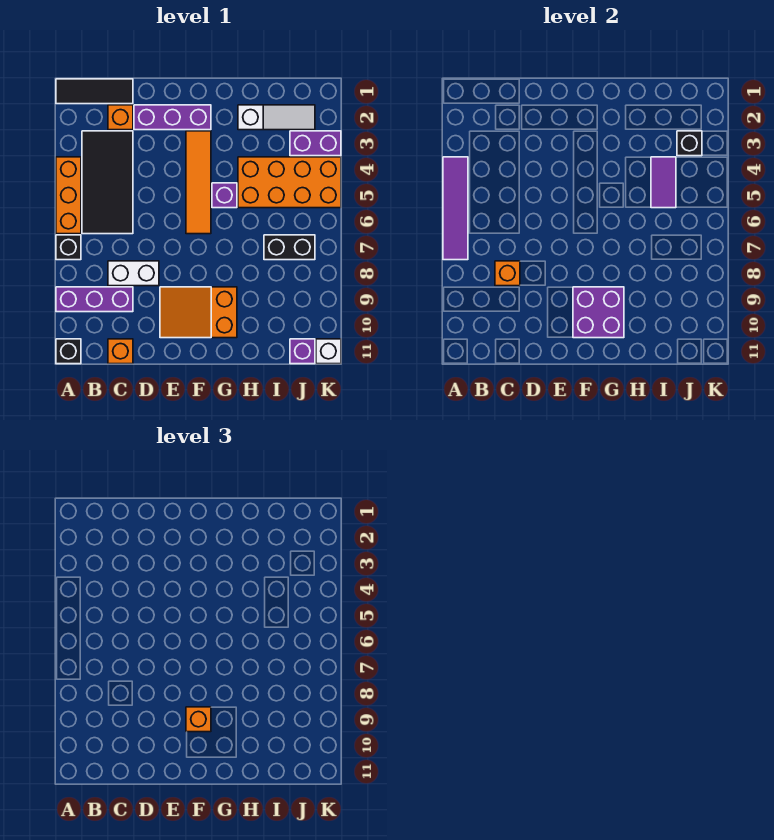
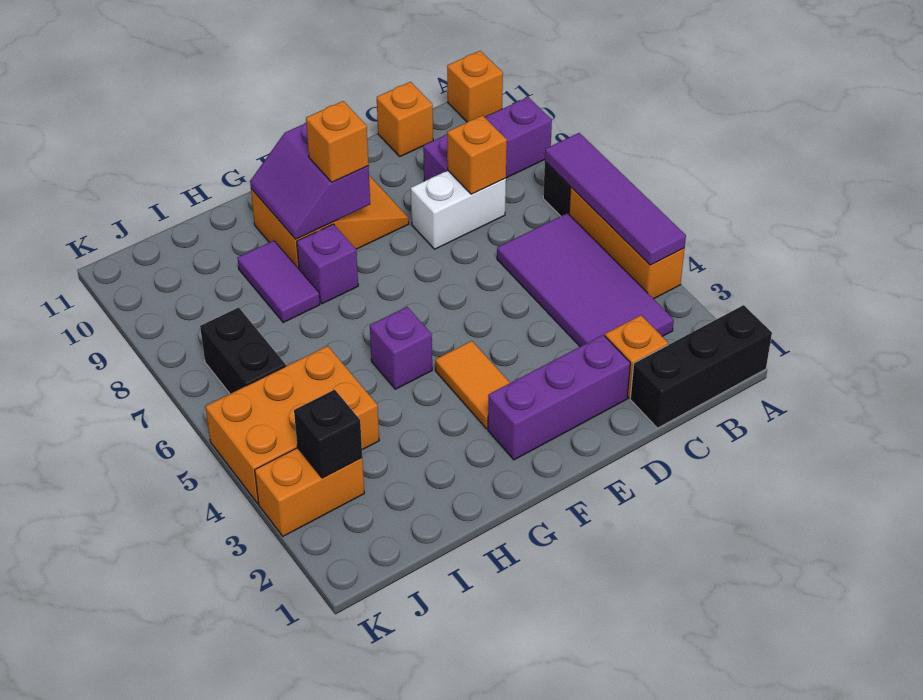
black tile A1:C1 level 1 -> black brick A1:C1 level 1
black brick A11 level 1 -> orange brick A11 level 1
black tile B3:C6 level 1 -> purple tile B3:C6 level 1
orange tile F3:F6 level 1 -> orange tile F3:F4 level 1
purple brick F9:G10 level 2 -> purple slope F9:G10 level 2 top F
white slope H2:J2 level 1 top H -> none
orange brick H4:K5 level 1 -> orange brick I4:K5 level 1
purple tile I4:I5 level 2 -> purple tile H8:H9 level 1
black brick I7:J7 level 1 -> black brick J6:J7 level 1
purple brick J3:K3 level 1 -> orange brick J3:K3 level 1
purple brick J11 level 1 -> purple brick G8 level 1
white brick K11 level 1 -> none

